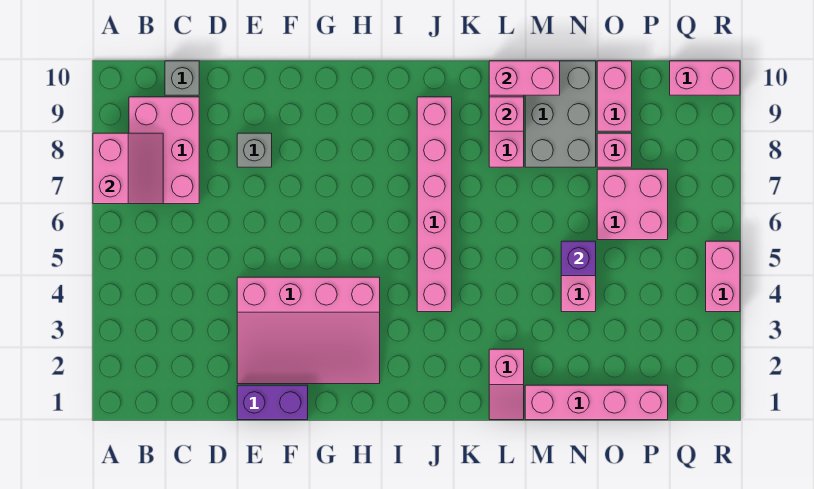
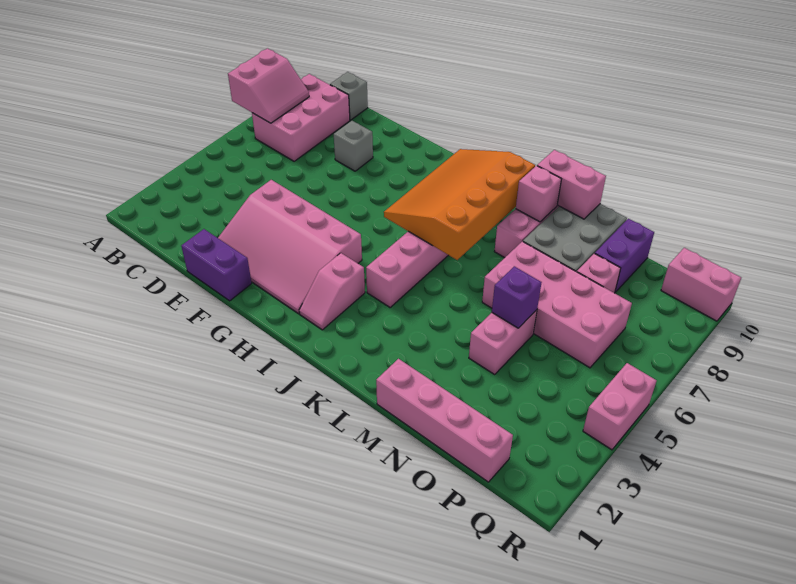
none -> orange slope I6:K9 level 2 top K
pink slope L1:L2 level 1 top 2 -> pink slope I2:I3 level 1 top 3
pink brick O6:P7 level 1 -> pink brick M6:P7 level 1
pink brick O9:O10 level 1 -> purple brick O9:O10 level 1

